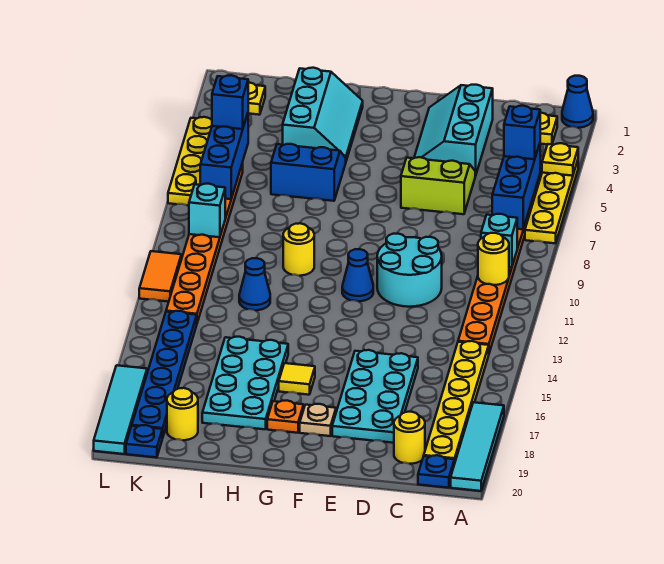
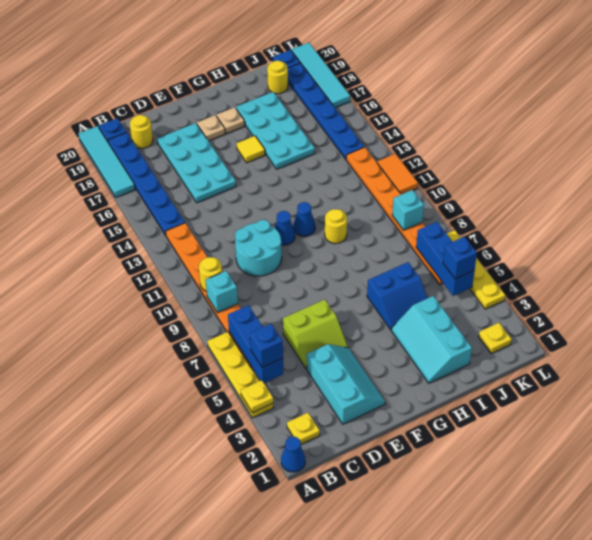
yellow plate B14:B19 level 1 -> blue plate B14:B19 level 1
orange plate G18 level 1 -> tan plate G18 level 1
blue cone I12 level 1 -> blue cone G11 level 1

